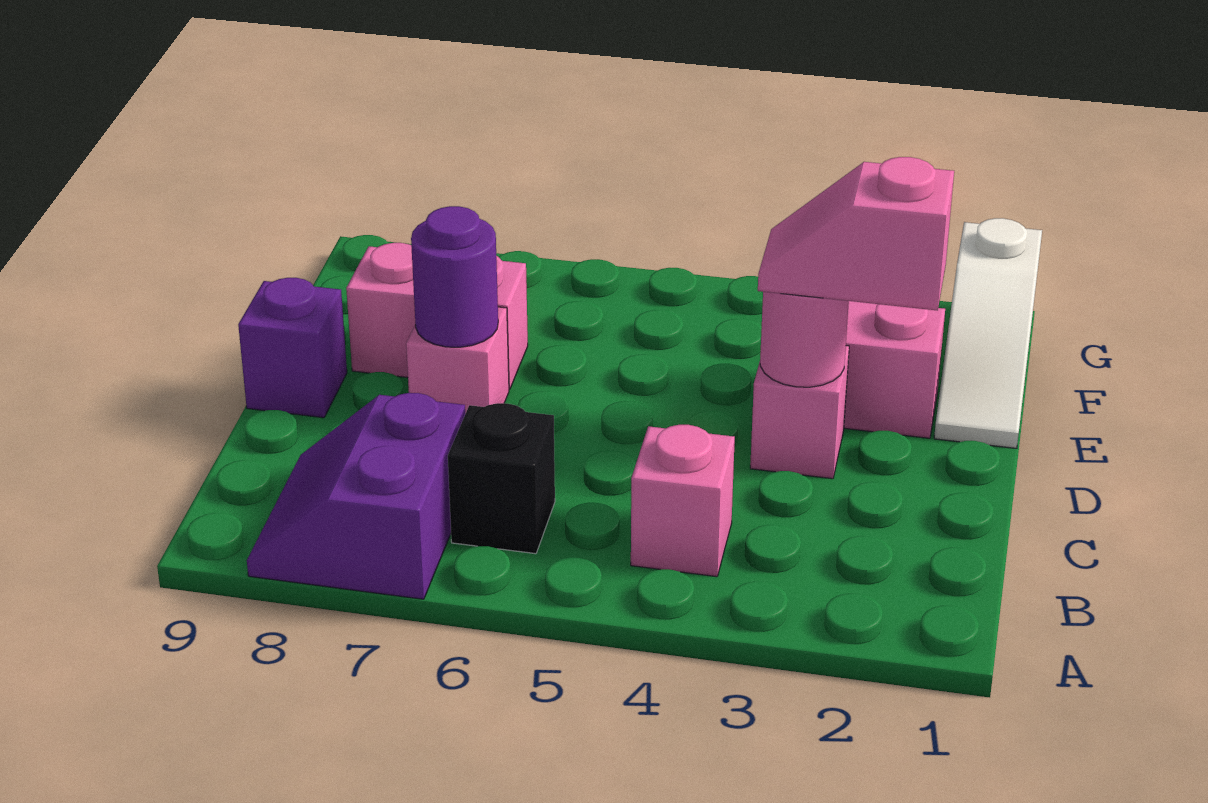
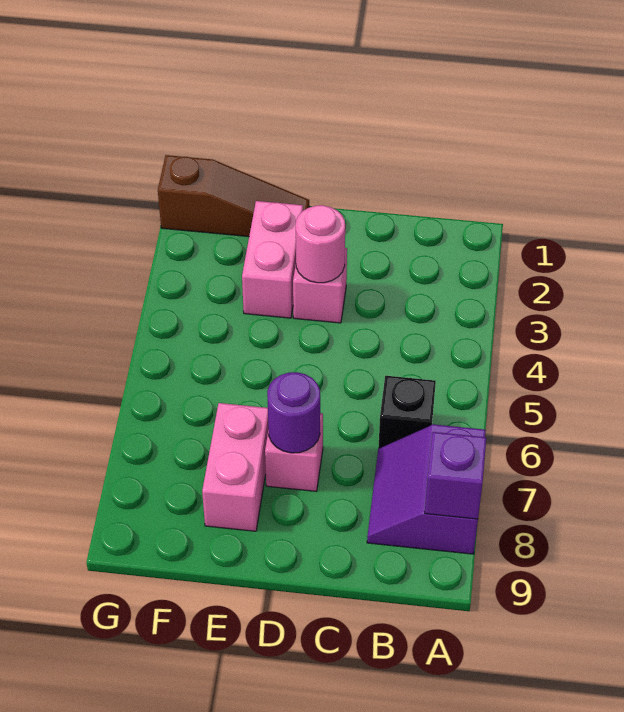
purple slope A7:B8 level 1 top 7 -> purple slope A7:B8 level 1 top A
pink brick B4 level 1 -> none
pink slope D2:D3 level 3 top 2 -> none
purple brick D9 level 1 -> purple brick A8 level 2
white slope E1:G1 level 1 top G -> brown slope E1:G1 level 1 top G

